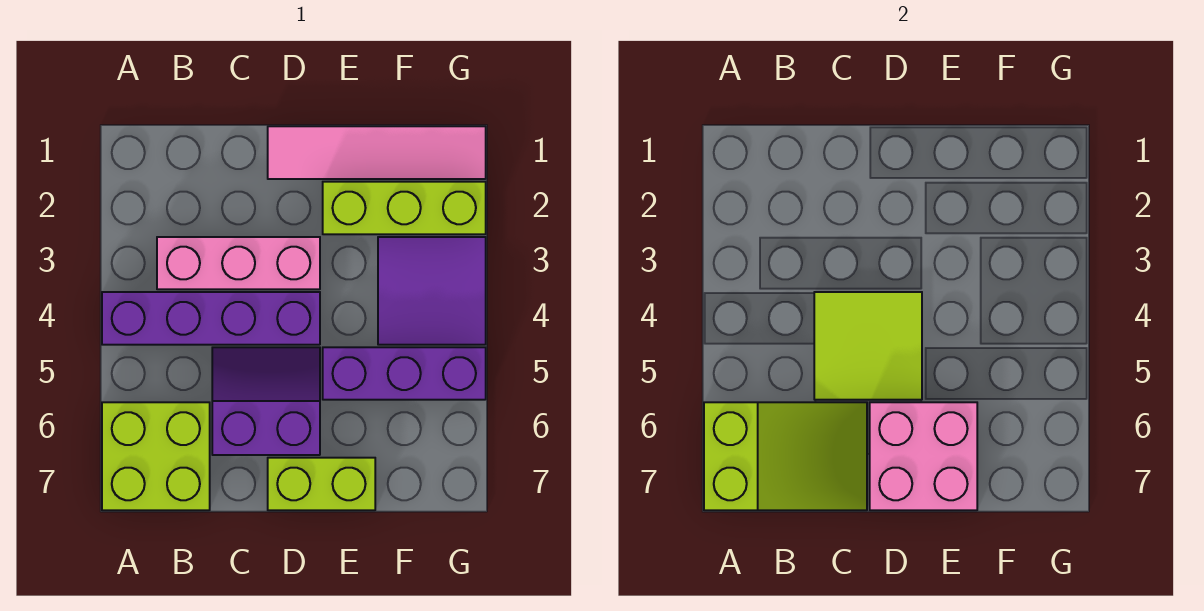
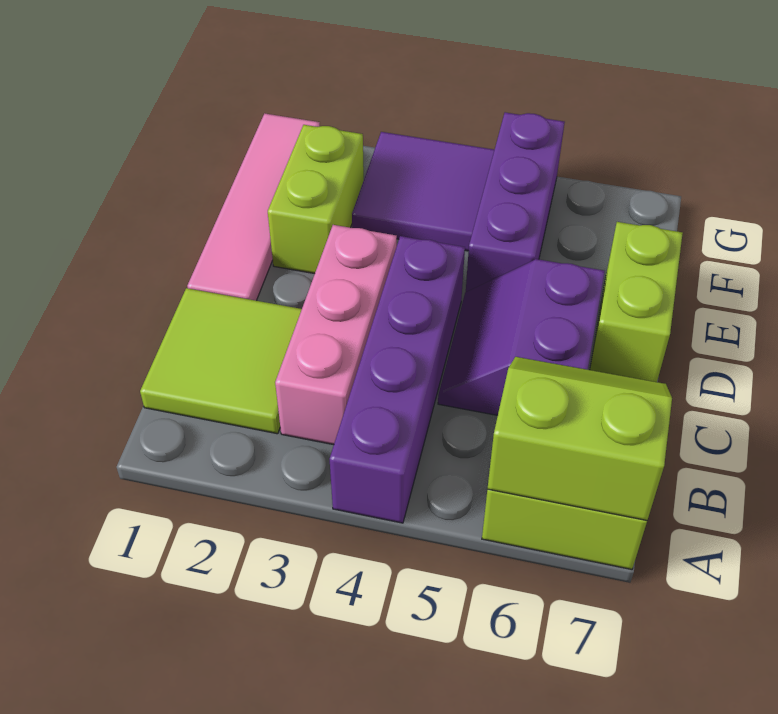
lime slope A6:C7 level 2 top A -> lime slope A6:B7 level 2 top A
lime tile C4:D5 level 2 -> lime tile B1:C2 level 1
pink brick D6:E7 level 2 -> none
lime brick E2:G2 level 1 -> lime brick E2:F2 level 1

